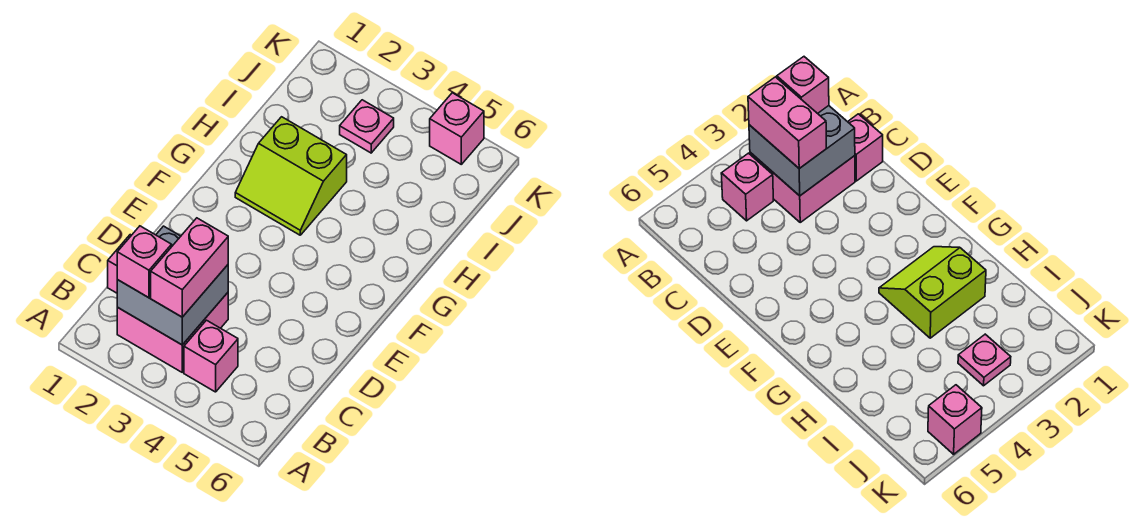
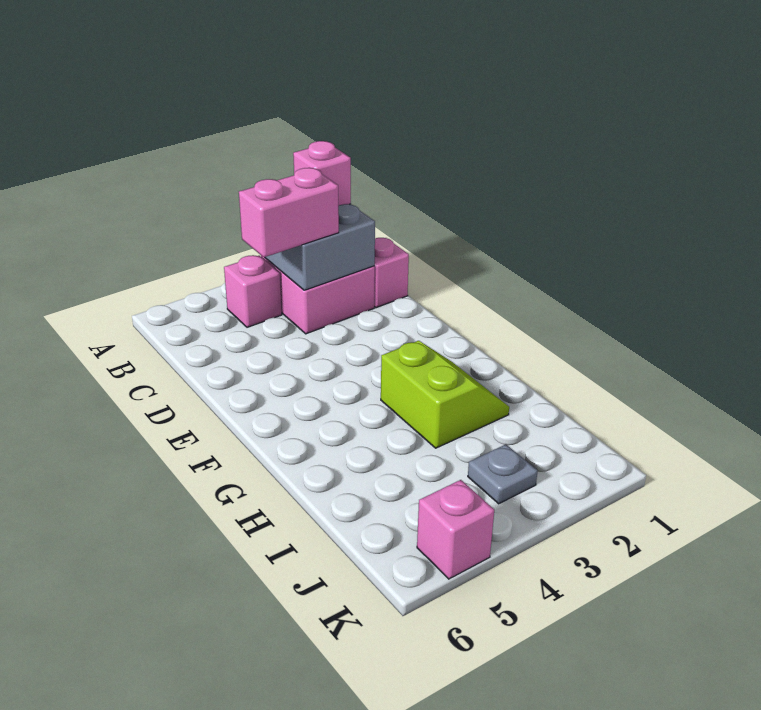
pink brick B3:C3 level 3 -> pink brick C3:C4 level 3
lime slope G2:H3 level 1 top H -> lime slope G2:H3 level 1 top 3
pink plate J3 level 1 -> grey plate J3 level 1

